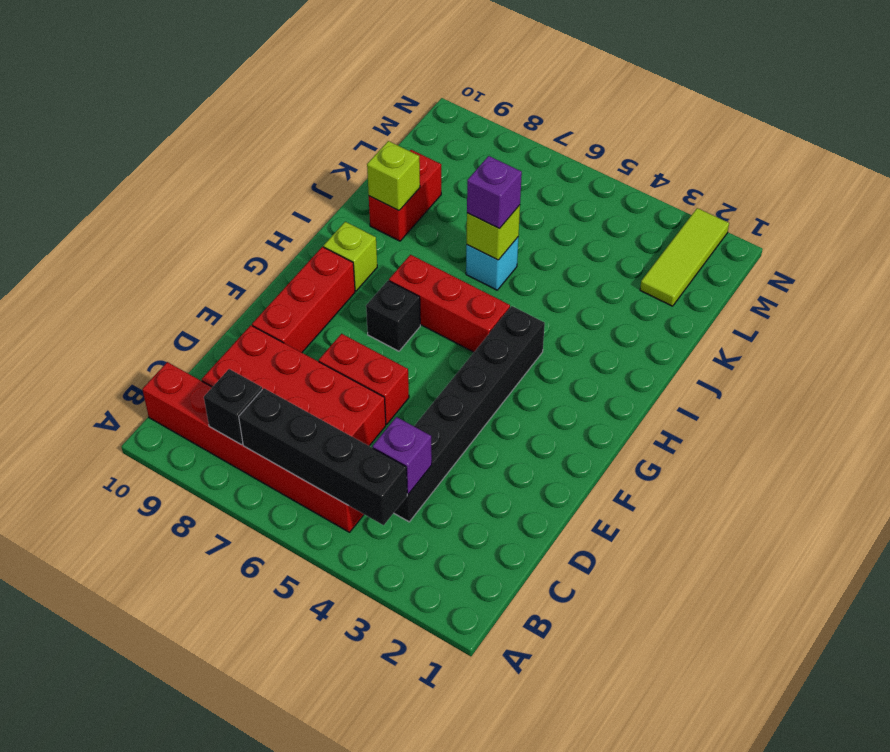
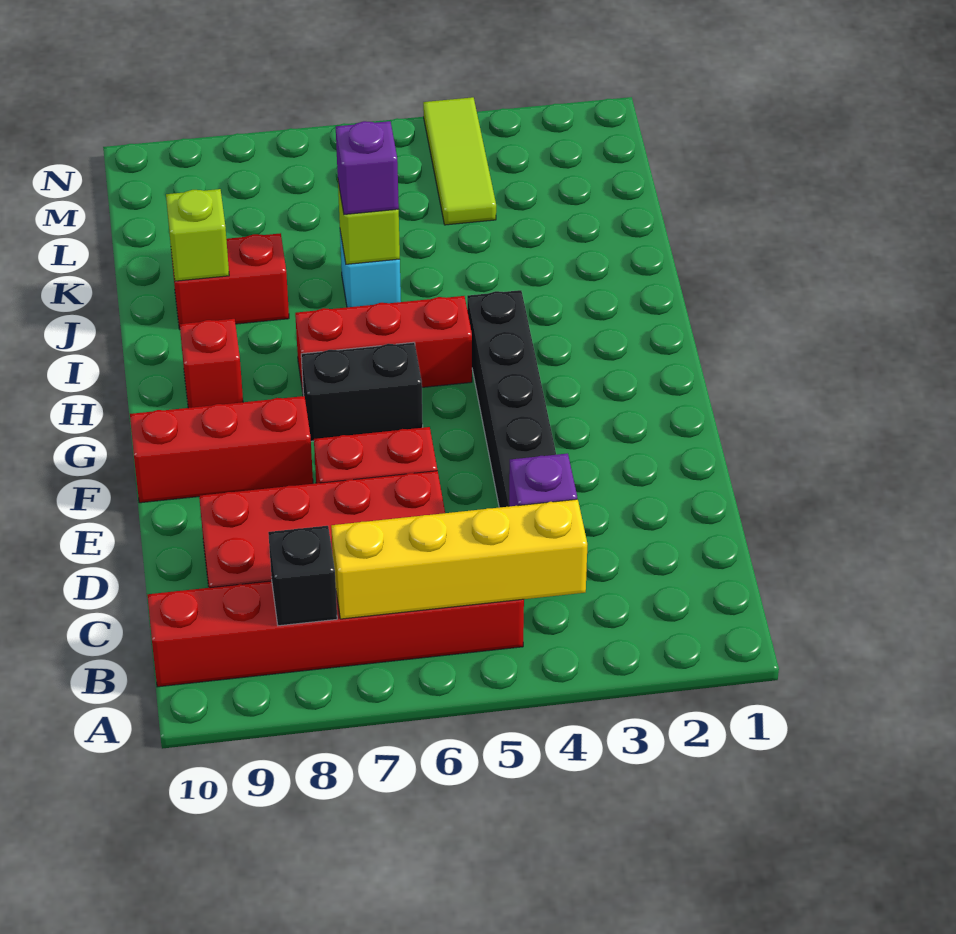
black brick B4:B7 level 2 -> yellow brick B4:B7 level 2
red brick E9:G9 level 1 -> red brick F8:F10 level 1
black brick G7 level 1 -> black brick G6:G7 level 1
lime brick H9 level 1 -> red brick H9 level 1
red brick J9:K9 level 1 -> red brick J8:J9 level 1
lime tile L2:N2 level 1 -> lime tile L4:N4 level 1

